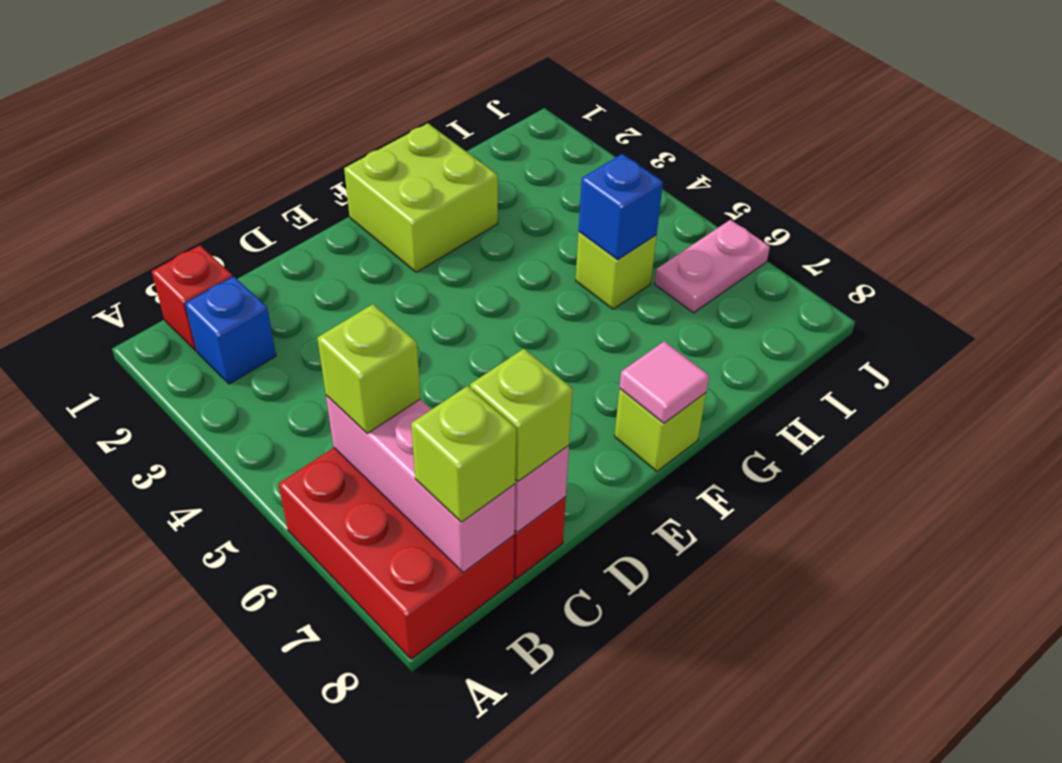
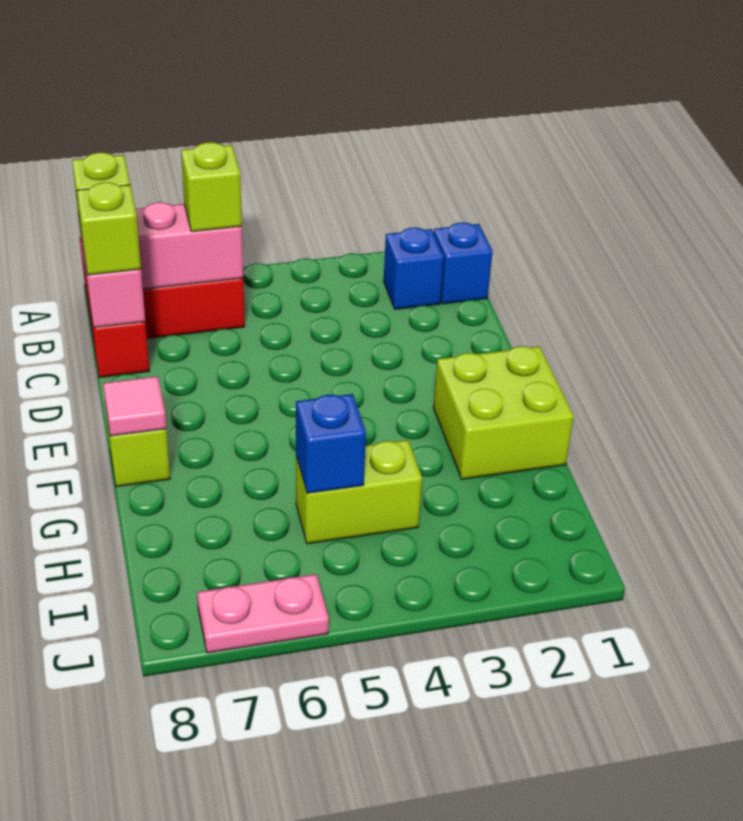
red brick B1 level 1 -> blue brick B1 level 1
lime brick H5 level 1 -> lime brick H4:H5 level 1
pink plate I6:J6 level 1 -> pink plate J6:J7 level 1

